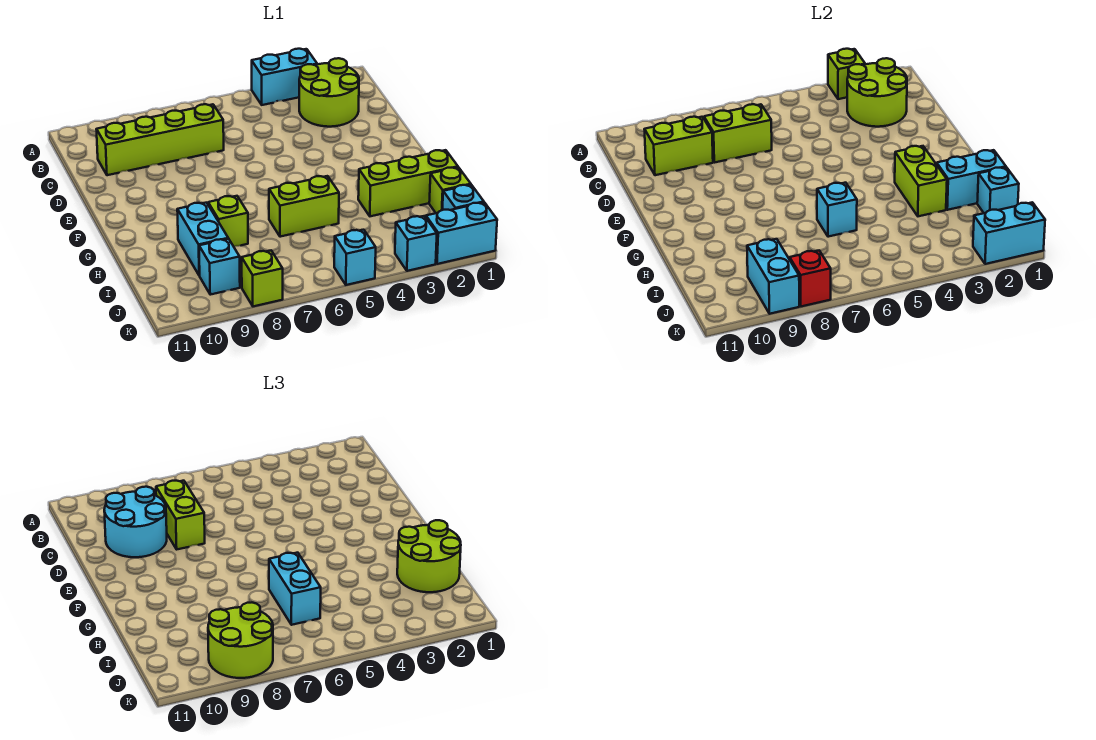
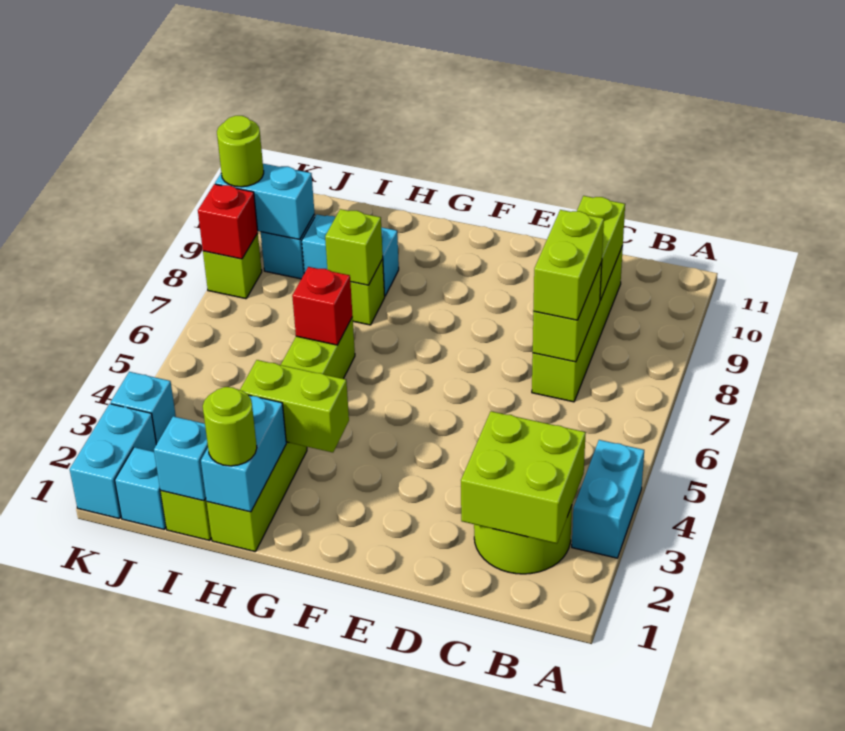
lime brick A3 level 2 -> lime brick H8 level 2
lime round brick B2:C3 level 2 -> lime brick B2:C3 level 2
lime brick C8:D8 level 3 -> lime brick C7:C8 level 3
cyan round brick C9:D10 level 3 -> none
lime round brick H1:I2 level 3 -> lime round brick H1 level 3
cyan brick H6 level 2 -> red brick H6 level 2
cyan brick H6:I6 level 3 -> none
lime round brick J8:K9 level 3 -> lime round brick K9 level 3
cyan brick K1:K2 level 2 -> none
cyan brick K5 level 1 -> none

